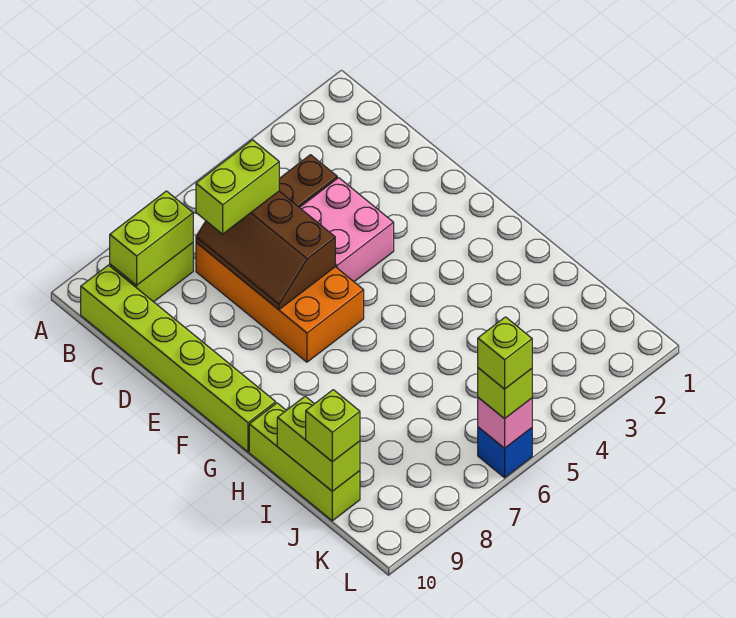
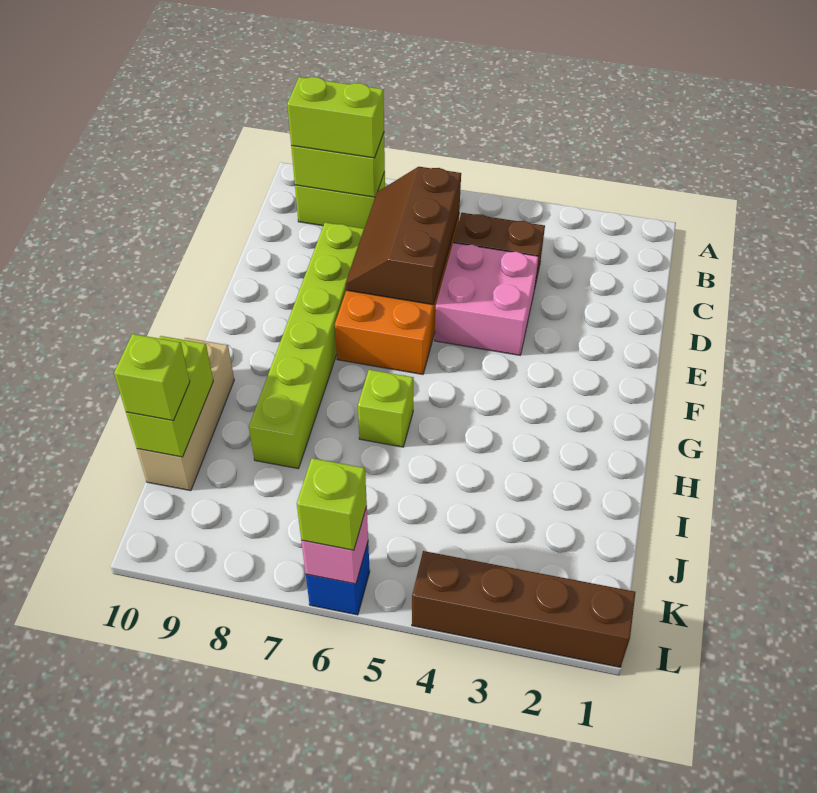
lime brick B10:G10 level 1 -> lime brick D8:I8 level 1
lime brick C6:C7 level 3 -> lime brick B8:B9 level 3
lime brick H10:J10 level 1 -> tan brick H10:J10 level 1
none -> brown brick L1:L4 level 1
lime brick L6 level 4 -> lime brick H6 level 1

